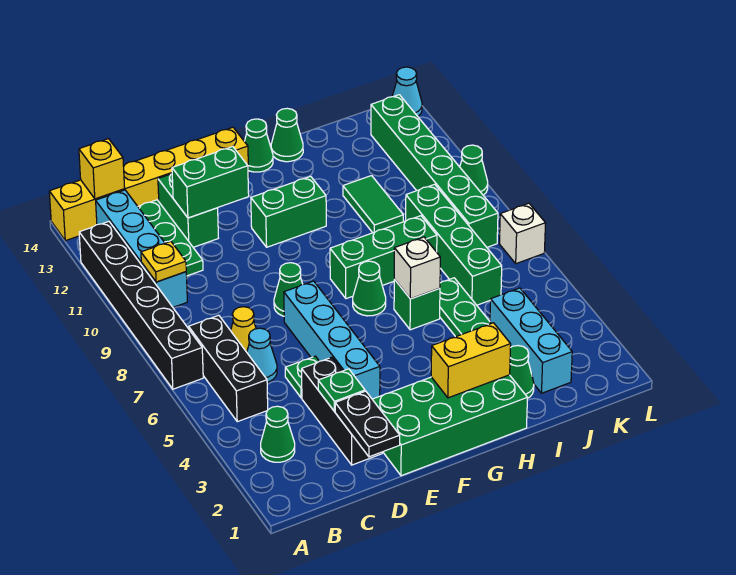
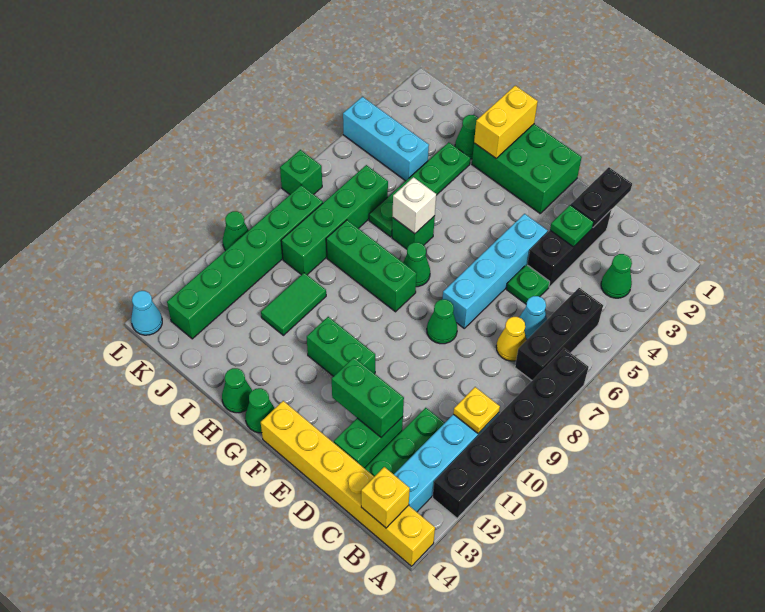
green brick E1:H2 level 1 -> green brick F1:H2 level 1
yellow brick G2:H2 level 2 -> yellow brick H1:H2 level 2
cyan brick J2:J4 level 1 -> cyan brick J4:L4 level 1
white brick L7 level 1 -> green brick L7 level 1

